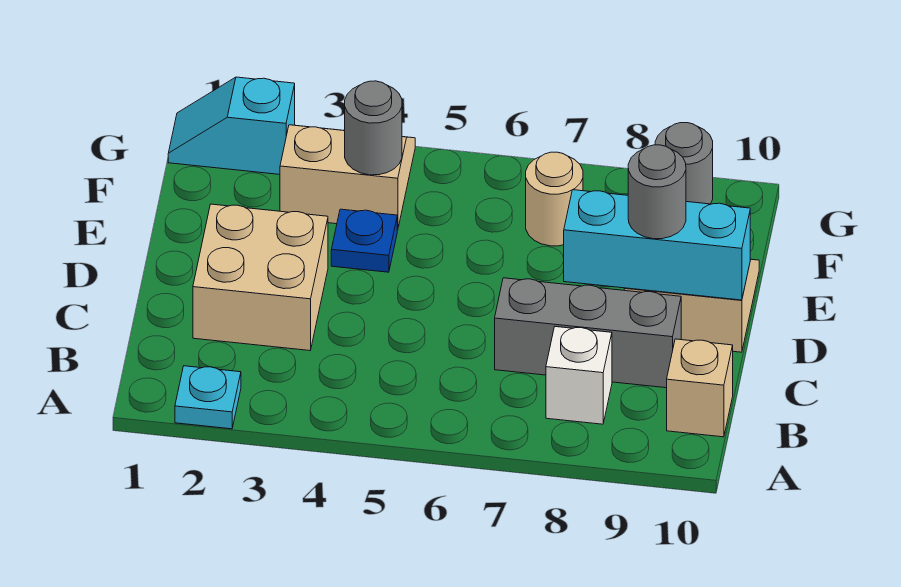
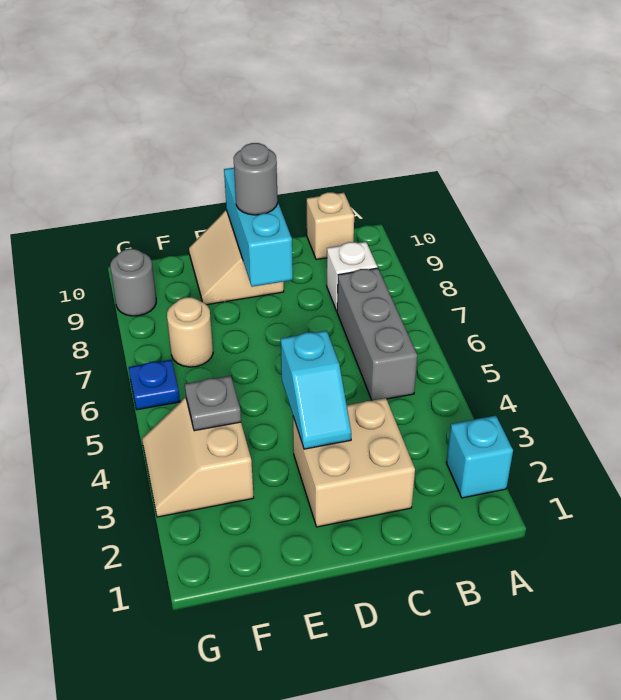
cyan plate A2 level 1 -> cyan brick A2 level 1
grey brick C7:C9 level 1 -> grey brick B5:B7 level 1
blue plate E4 level 1 -> blue plate G6 level 1
grey round brick F4 level 2 -> grey plate F4 level 2
cyan slope G1:G2 level 1 top 2 -> cyan slope D3:D4 level 2 top 4

